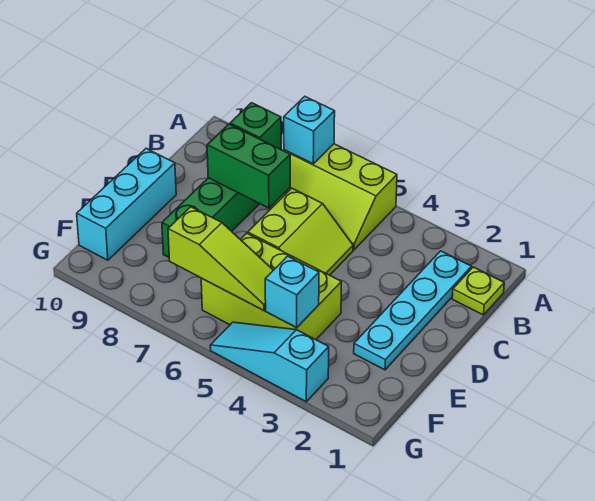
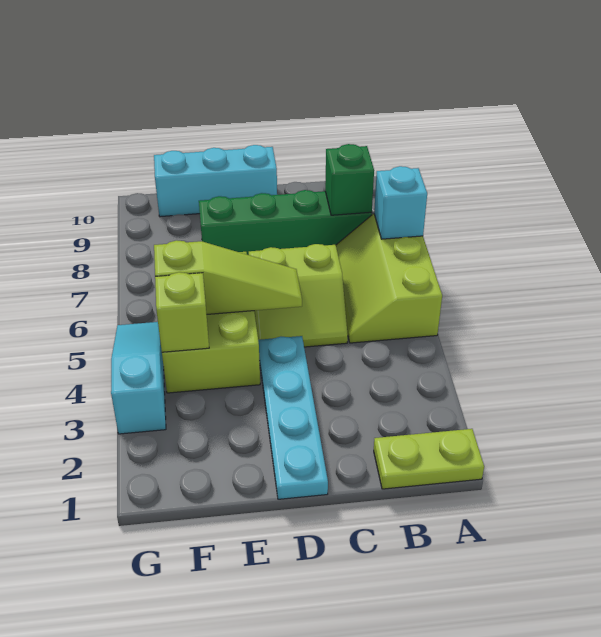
lime plate B1 level 1 -> lime plate A1:B1 level 1
cyan plate B2:E2 level 1 -> cyan plate D1:D4 level 1
green brick C7:C8 level 2 -> none
cyan brick F4 level 2 -> lime brick F4 level 2
lime slope F5:F7 level 2 top 7 -> lime slope D5:F5 level 2 top F

